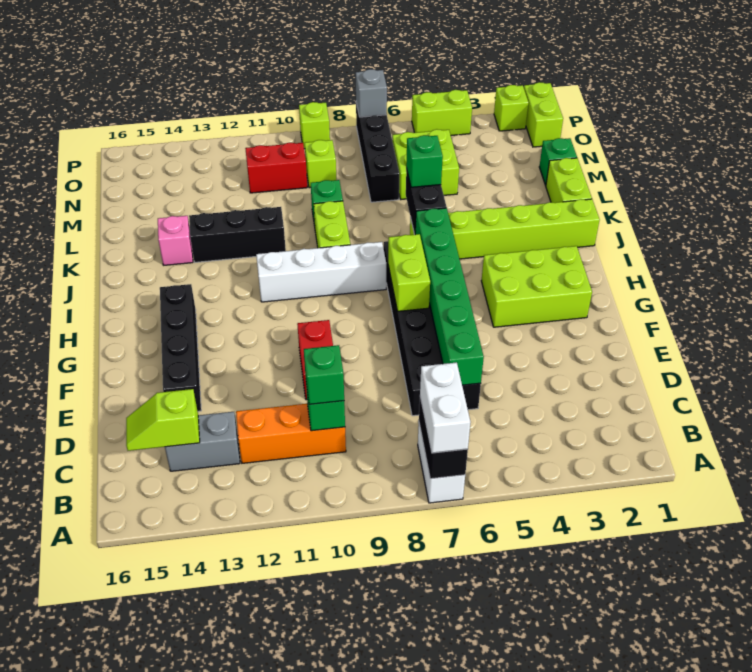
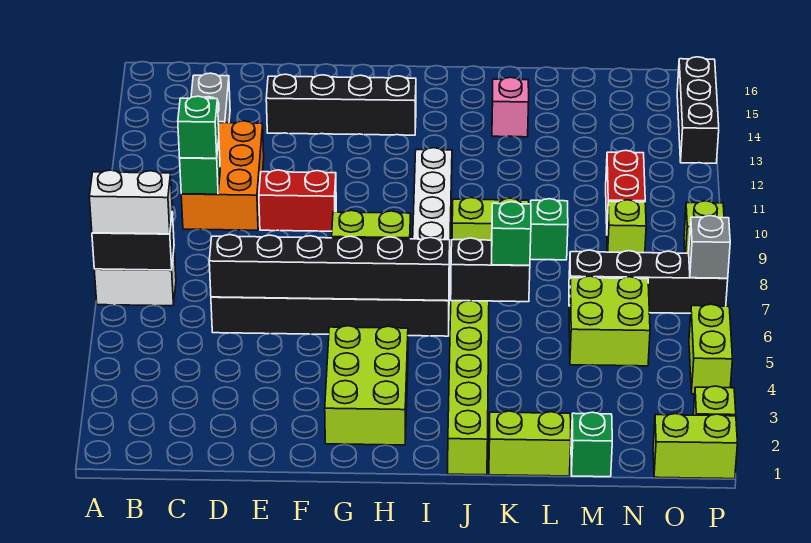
orange brick C10:C12 level 1 -> orange brick C10:D12 level 1
lime slope C14:C15 level 2 top 14 -> none
green brick D6:I6 level 2 -> black brick D6:I6 level 2
black brick K11:K13 level 1 -> black brick P13:P15 level 1

